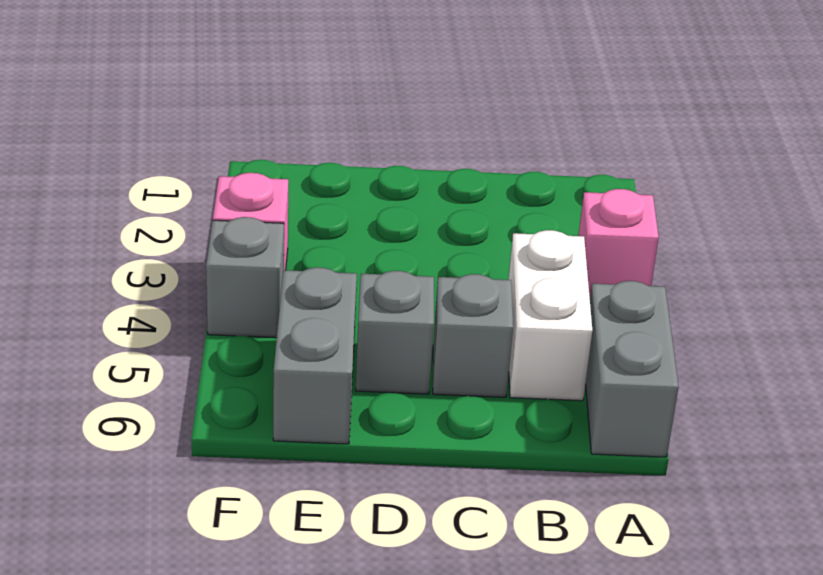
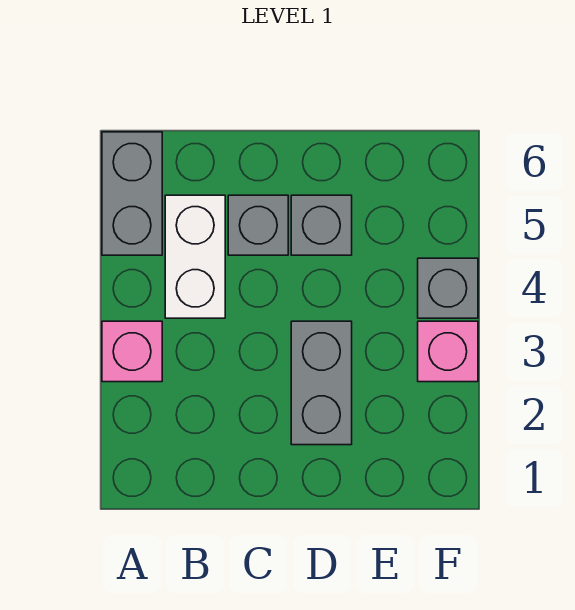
grey brick E5:E6 level 1 -> grey brick D2:D3 level 1

